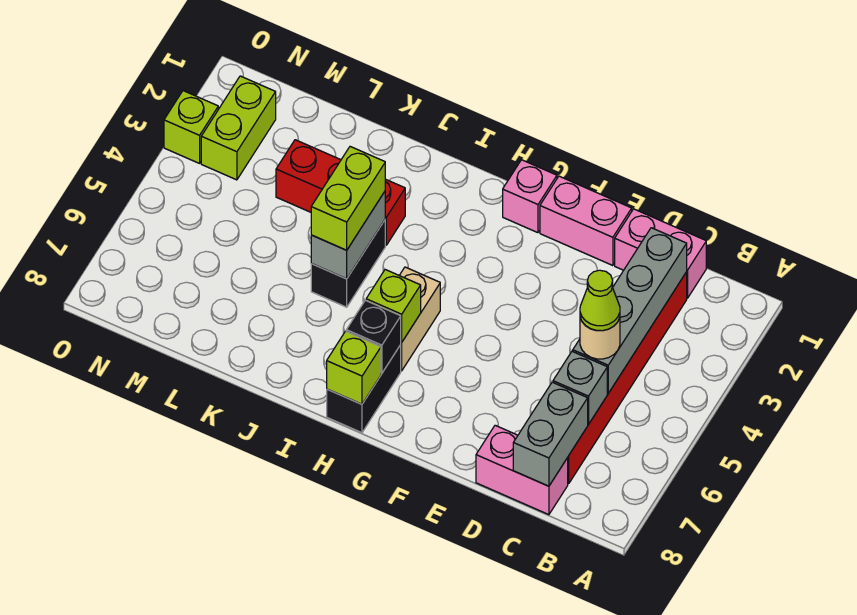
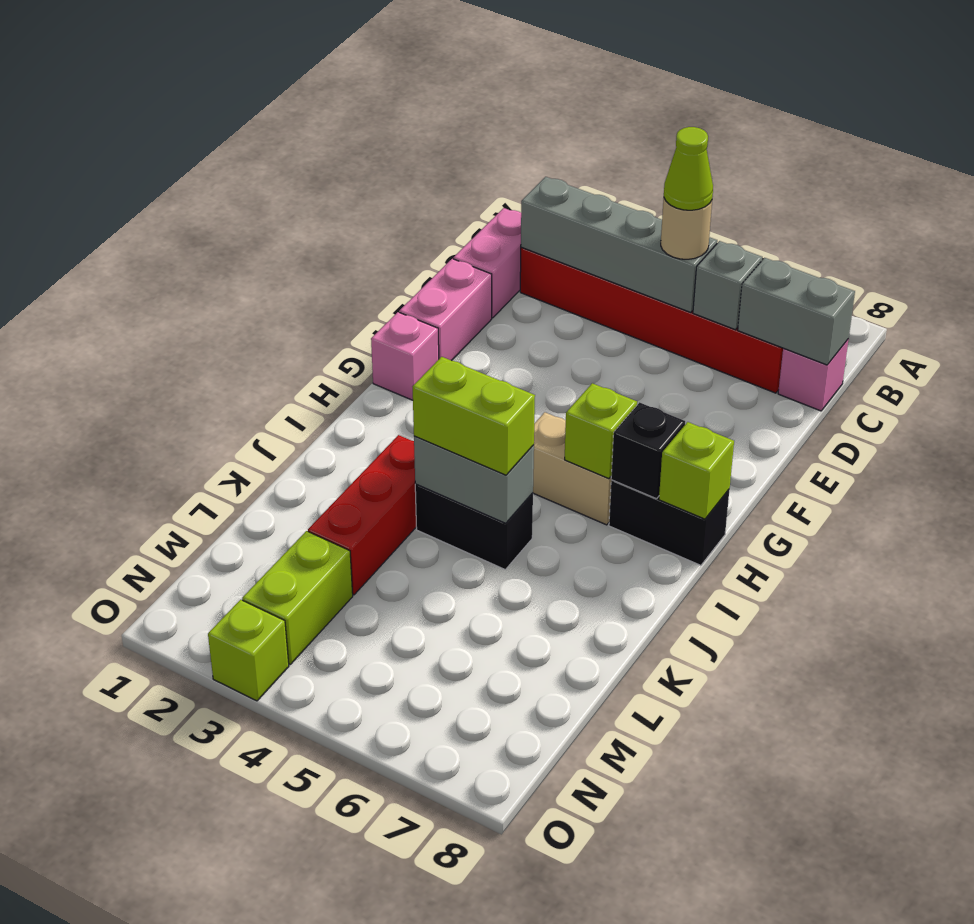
pink brick C8:D8 level 1 -> pink brick C8 level 1
lime brick N2:N3 level 1 -> lime brick M3:N3 level 1

